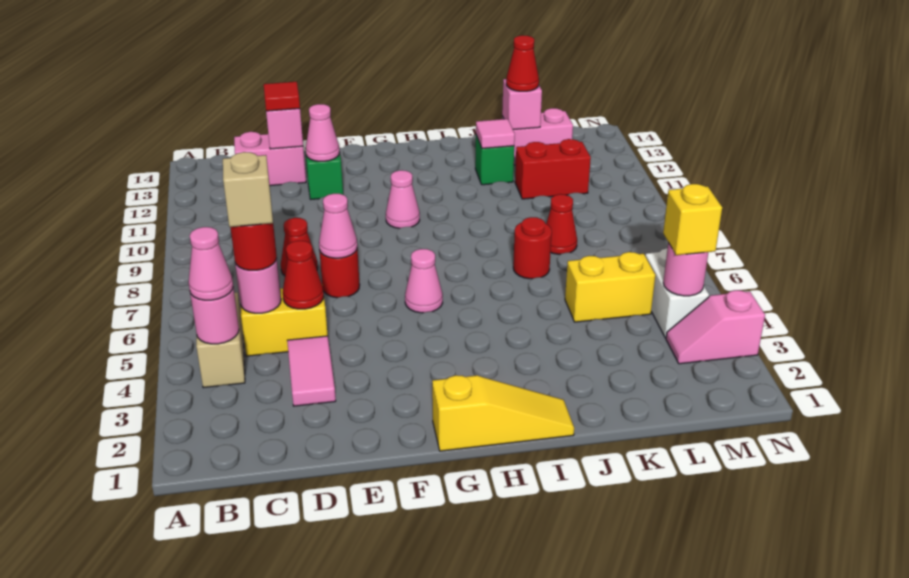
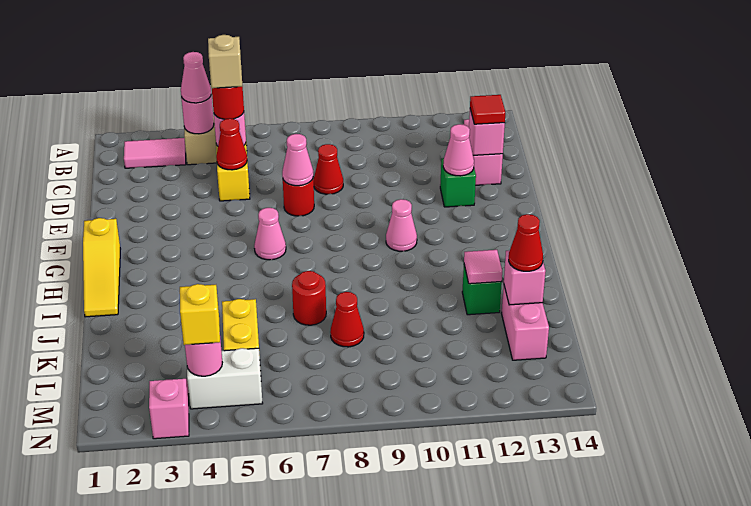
pink tile D3:D4 level 1 -> pink tile B2:B3 level 1
red brick K11:L11 level 1 -> none

